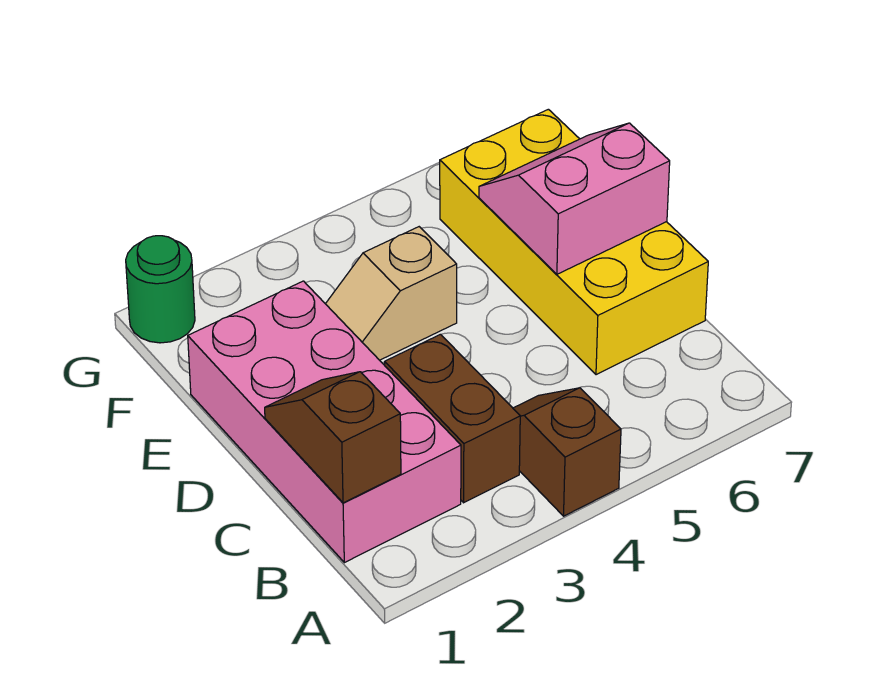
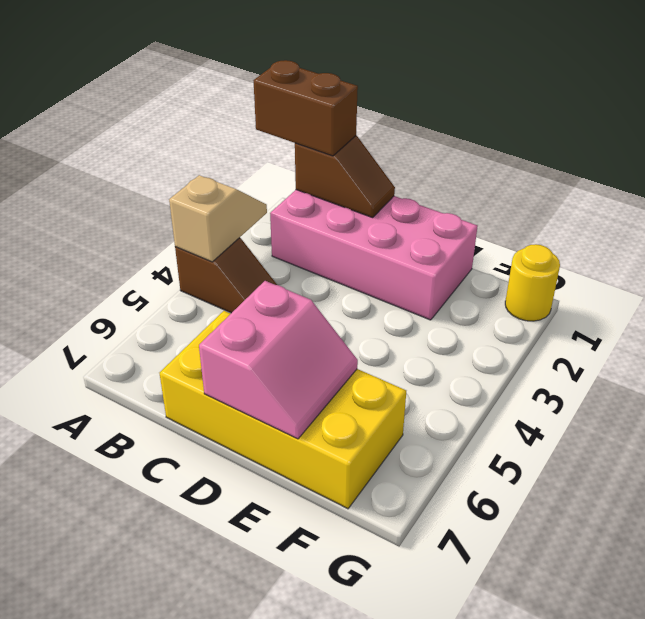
brown brick B3:C3 level 1 -> brown brick A1:B1 level 3
tan slope E3:E4 level 1 top 4 -> tan slope A3:A4 level 2 top 4
green round brick G1 level 1 -> yellow round brick G1 level 1

